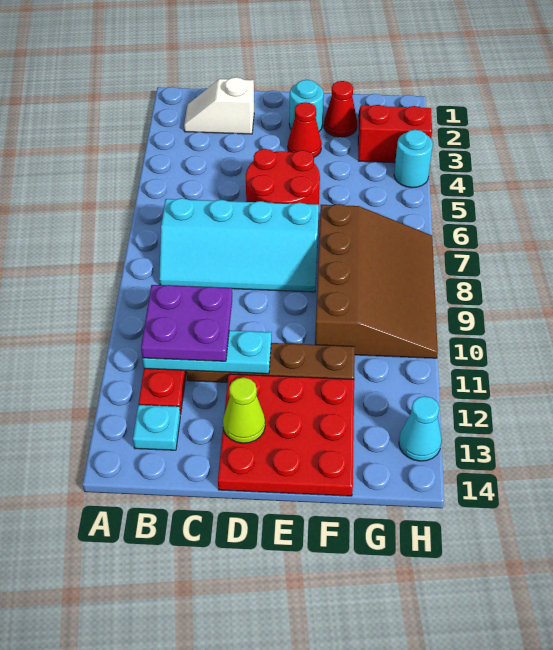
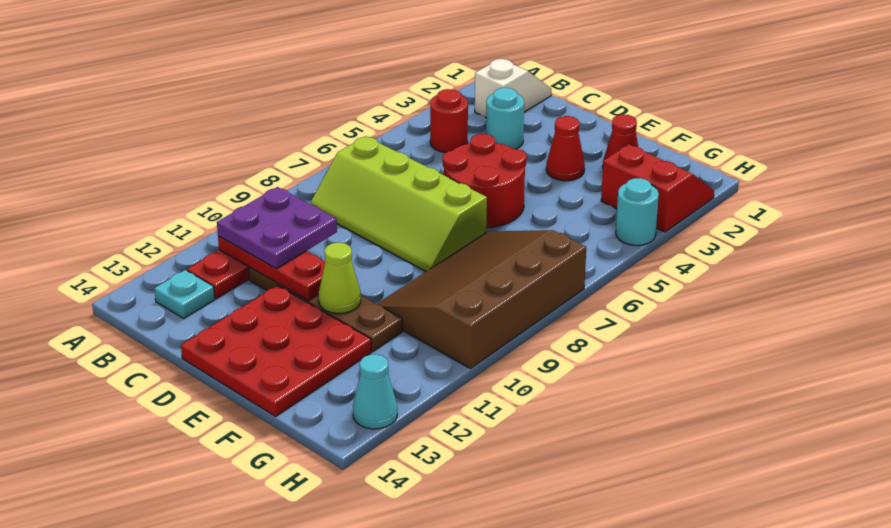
white slope B2:C2 level 1 top C -> white slope B1:B2 level 1 top 2
none -> red round brick B4 level 1
cyan slope B7:E8 level 1 top 7 -> lime slope B7:E8 level 1 top 7
cyan plate B11:D11 level 2 -> red plate B11:D11 level 2
lime cone D13 level 2 -> lime cone E11 level 2
cyan round brick E2 level 1 -> cyan round brick C3 level 1
brown slope F7:H10 level 1 top F -> brown slope F7:H10 level 1 top H

